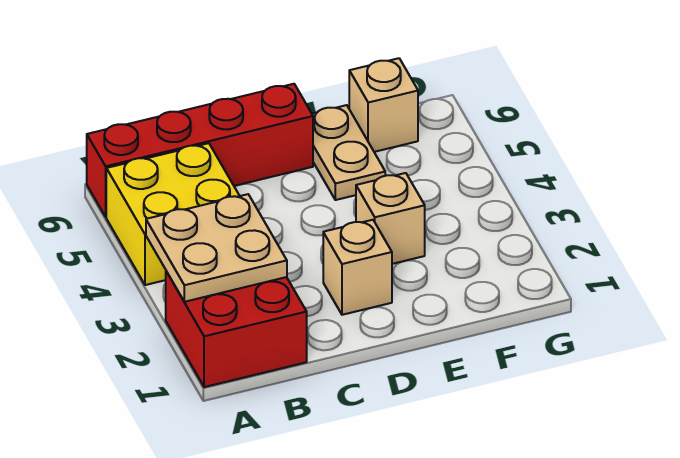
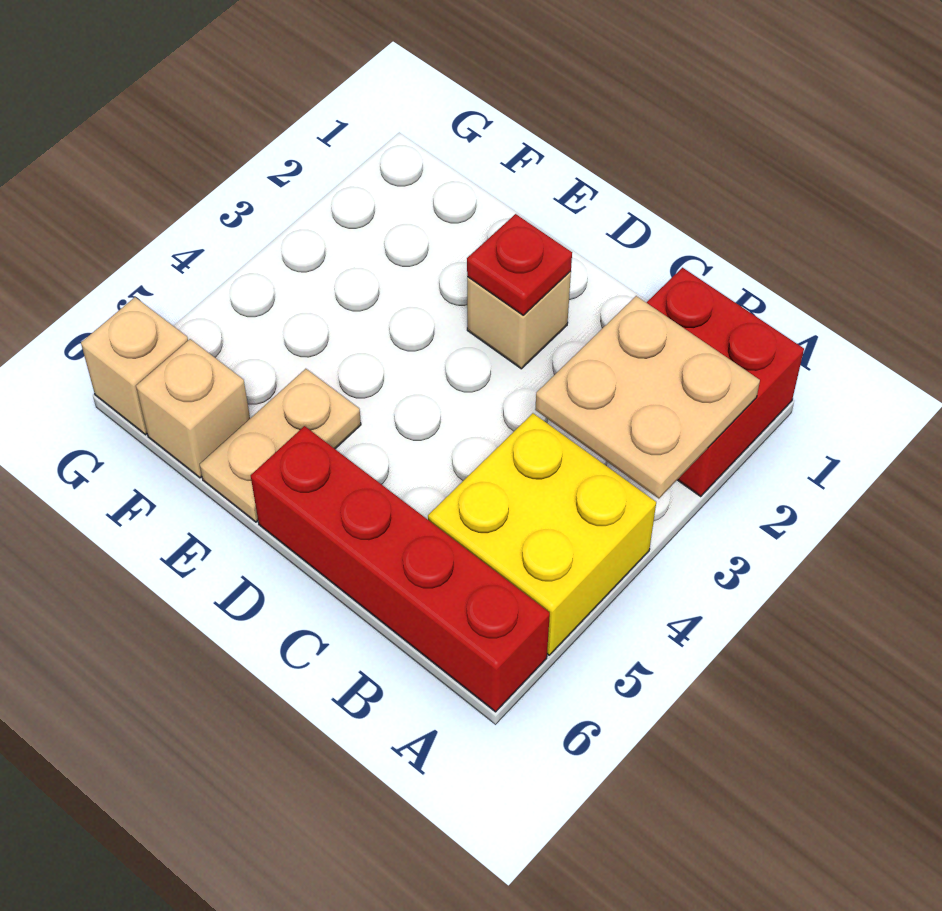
none -> red plate D2 level 2
tan brick E3 level 1 -> tan brick G6 level 1

